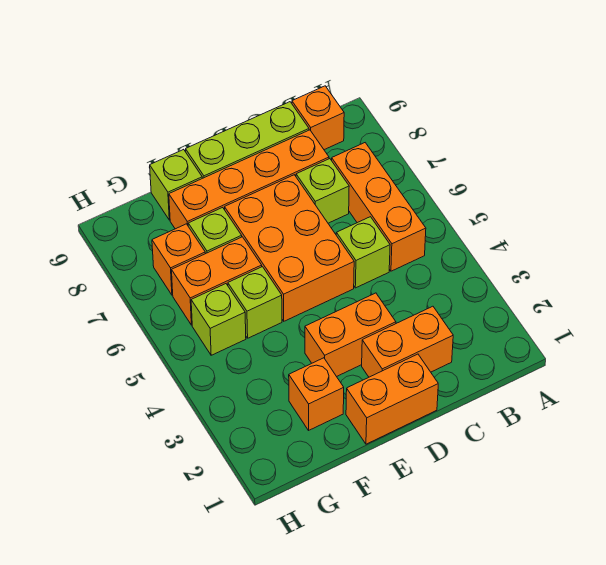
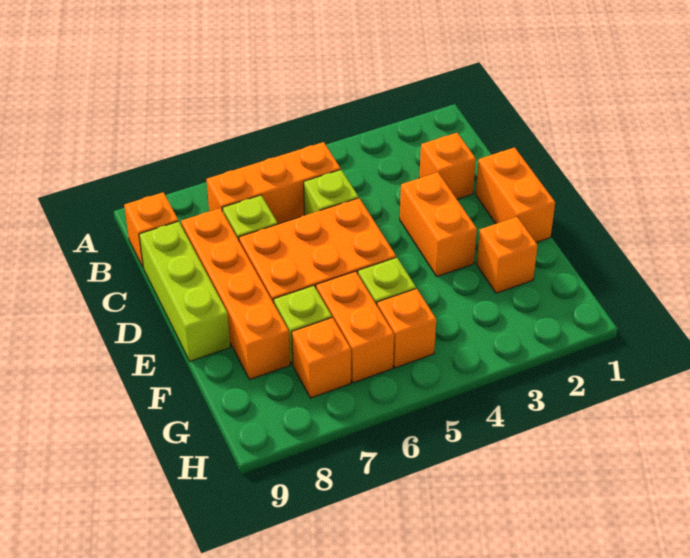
orange brick C2:D2 level 1 -> orange brick C2 level 1
lime brick F9 level 1 -> none
lime brick G5 level 1 -> orange brick G5 level 1

